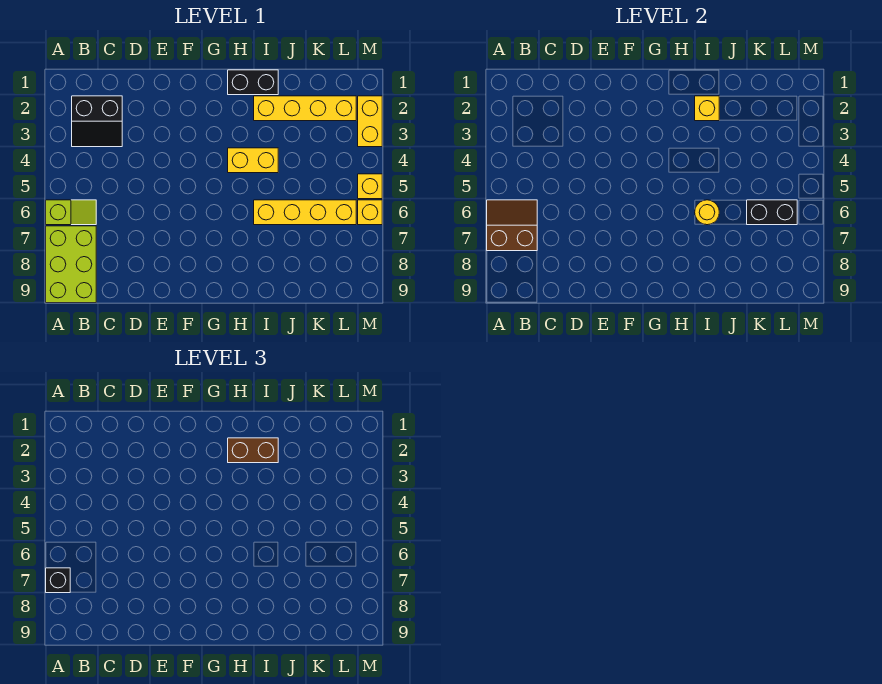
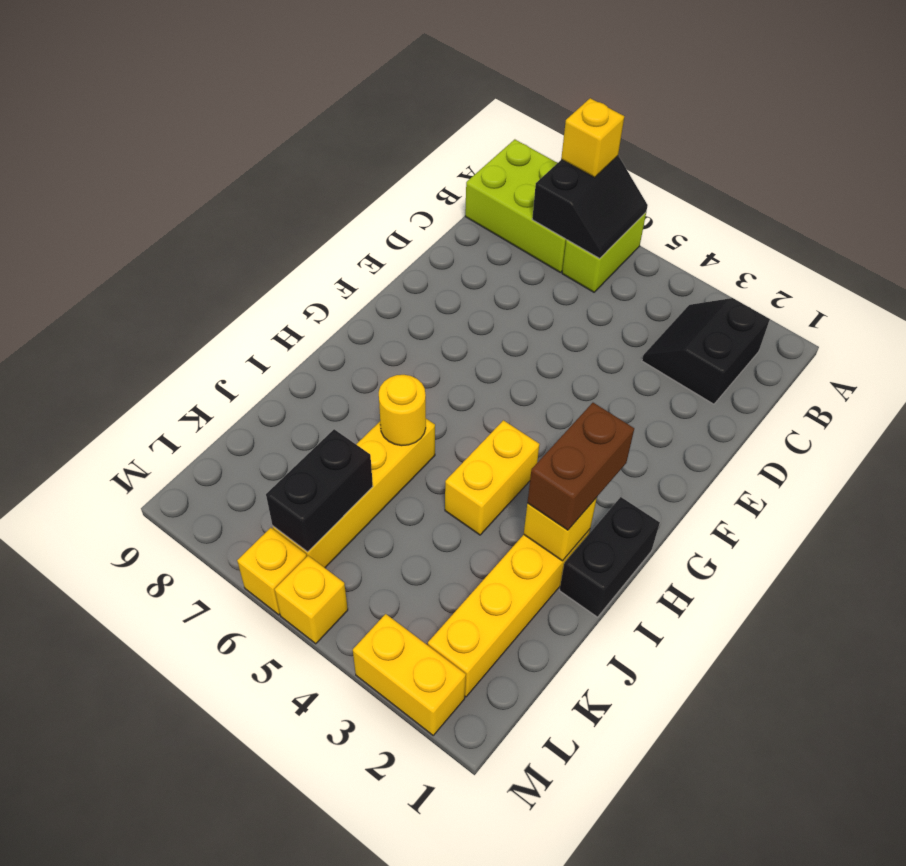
lime slope A6:B6 level 1 top A -> lime brick A6:B6 level 1
brown slope A6:B7 level 2 top 7 -> black slope A6:B7 level 2 top 7
black brick A7 level 3 -> yellow brick A7 level 3

